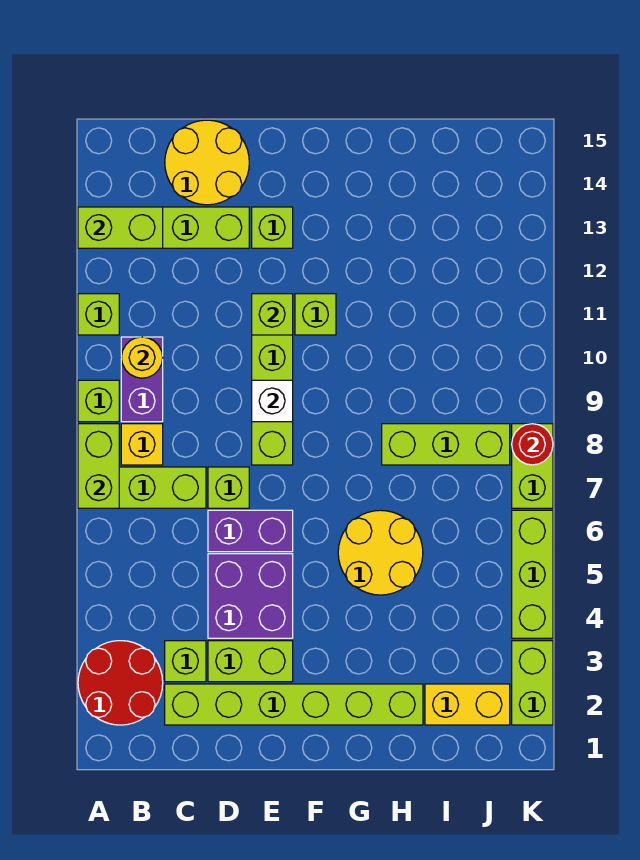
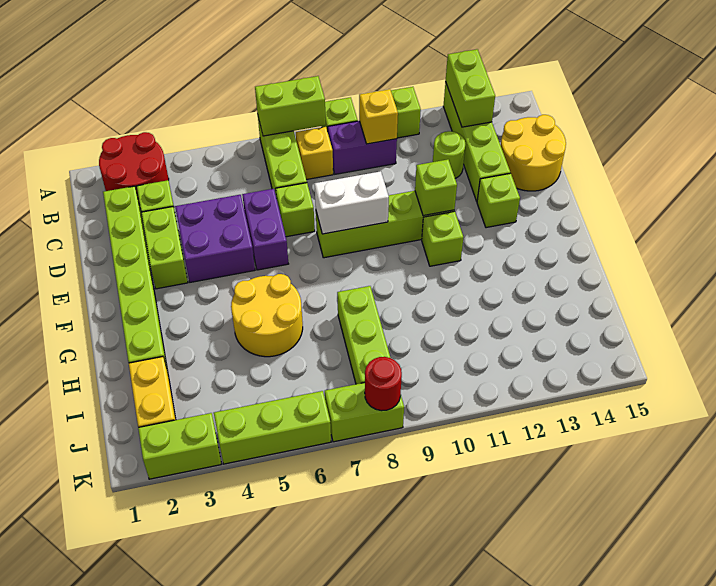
yellow round brick B10 level 2 -> yellow brick B10 level 2
none -> lime round brick C12 level 1
white brick E9 level 2 -> white brick E8:E9 level 2

